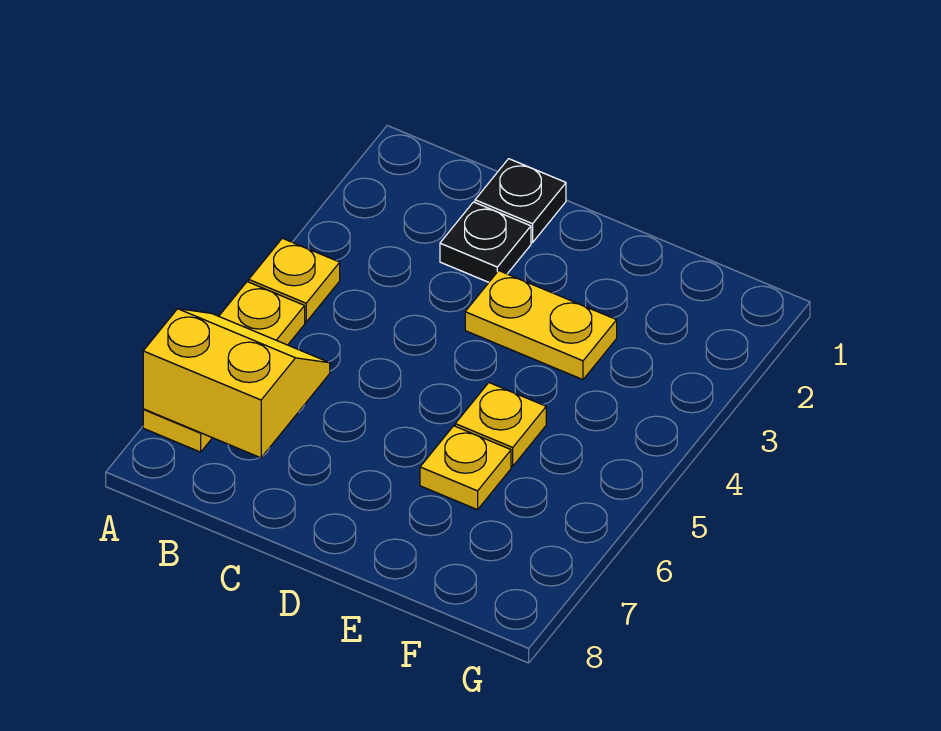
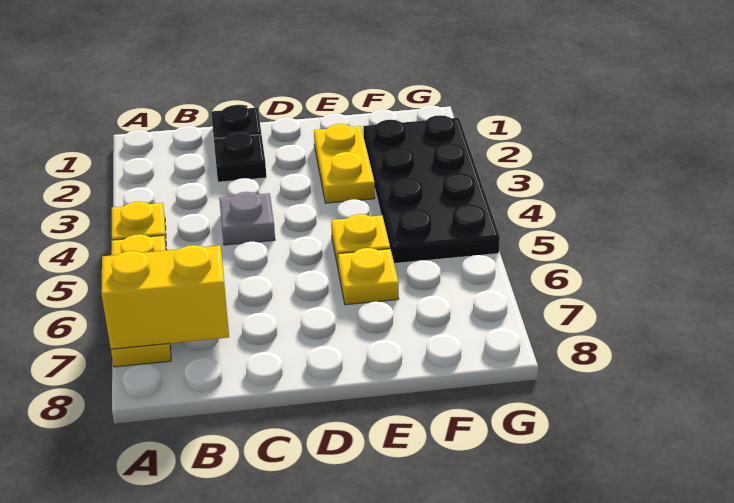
none -> grey plate C4 level 1
yellow plate D3:E3 level 1 -> yellow plate E2:E3 level 1
none -> black plate F2:G5 level 1

